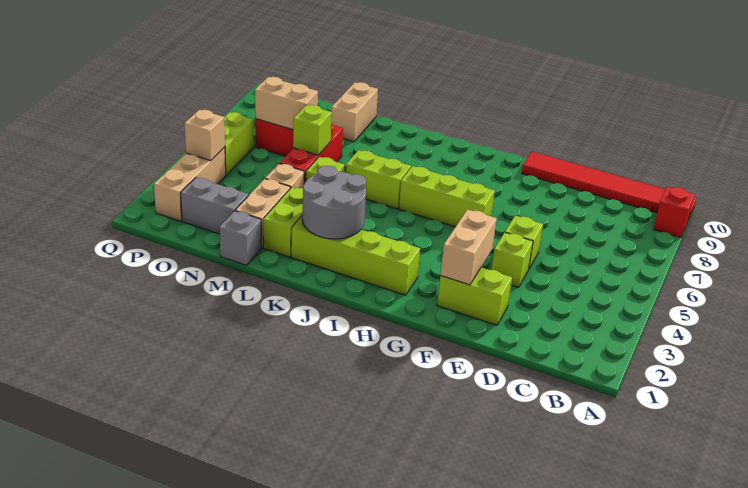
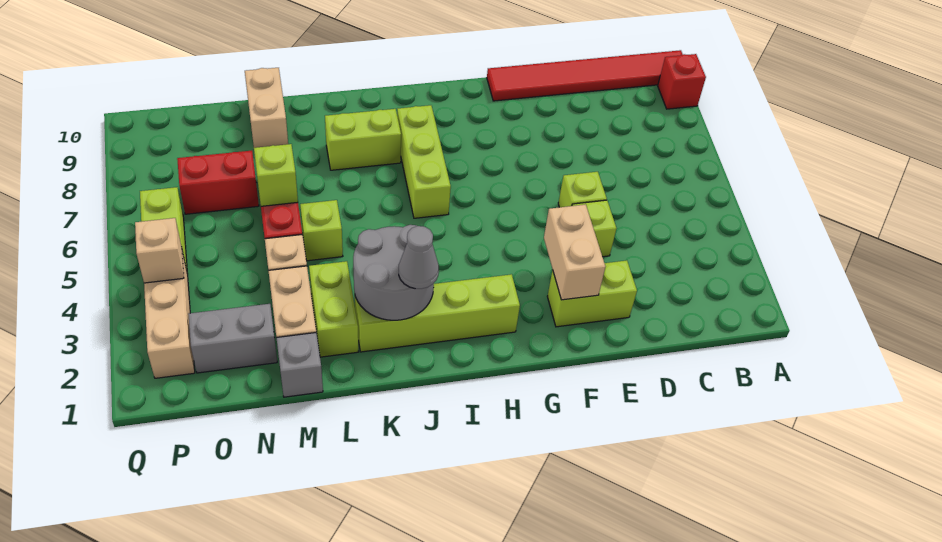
lime brick G6:I6 level 1 -> lime brick I6:I8 level 1
none -> grey cone J2 level 3
lime brick J6:K6 level 1 -> lime brick J8:K8 level 1
tan brick N7:O7 level 2 -> none

